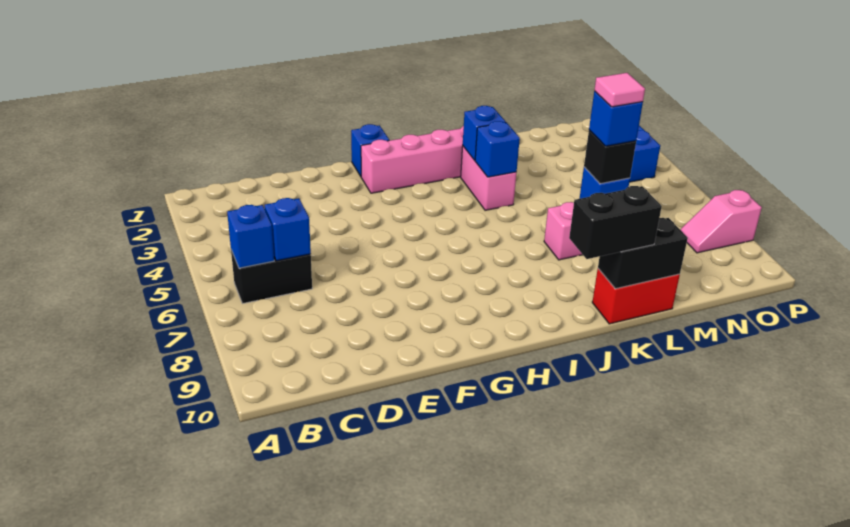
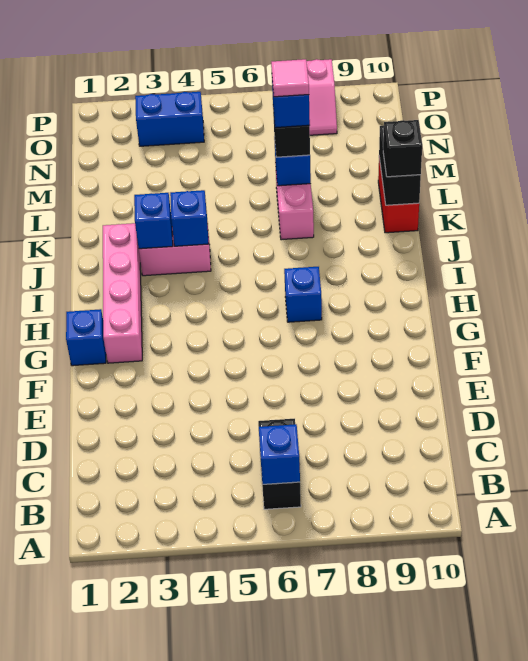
blue brick C6 level 2 -> blue brick H7 level 1
black brick J10:K10 level 3 -> black brick K10 level 3

